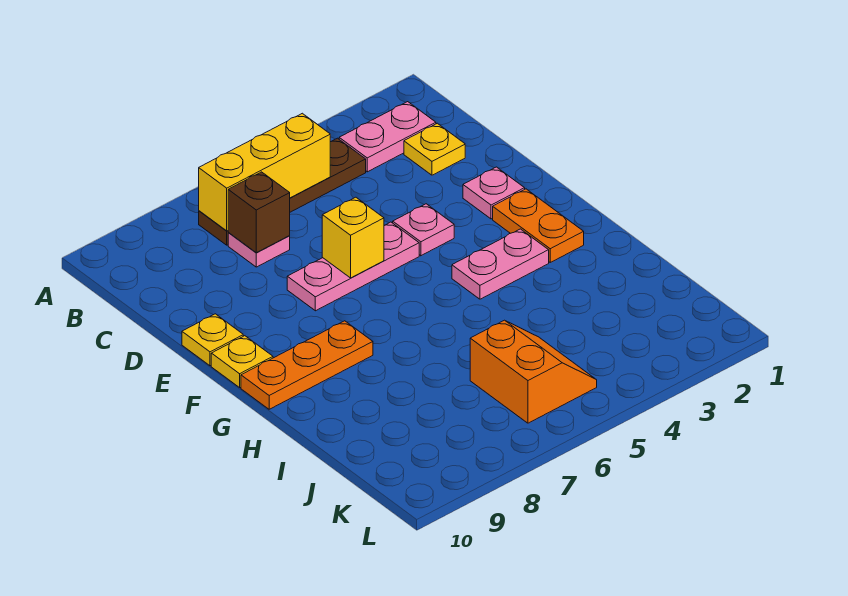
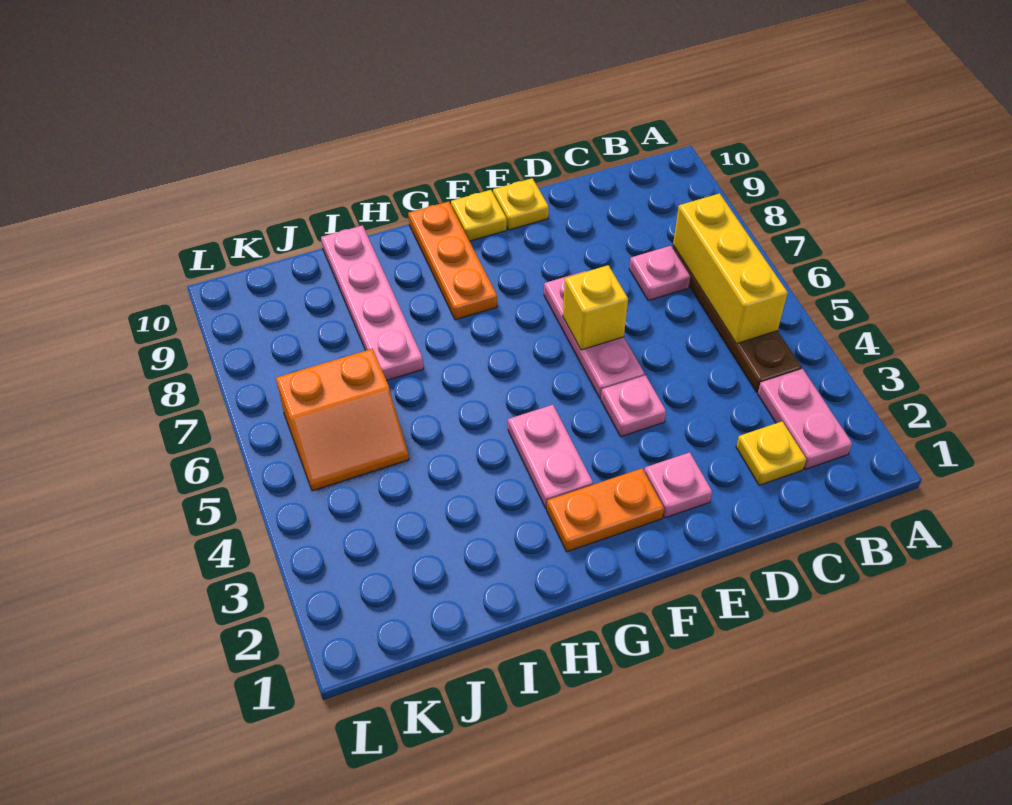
brown brick C7 level 2 -> none
none -> pink plate I7:I10 level 1

